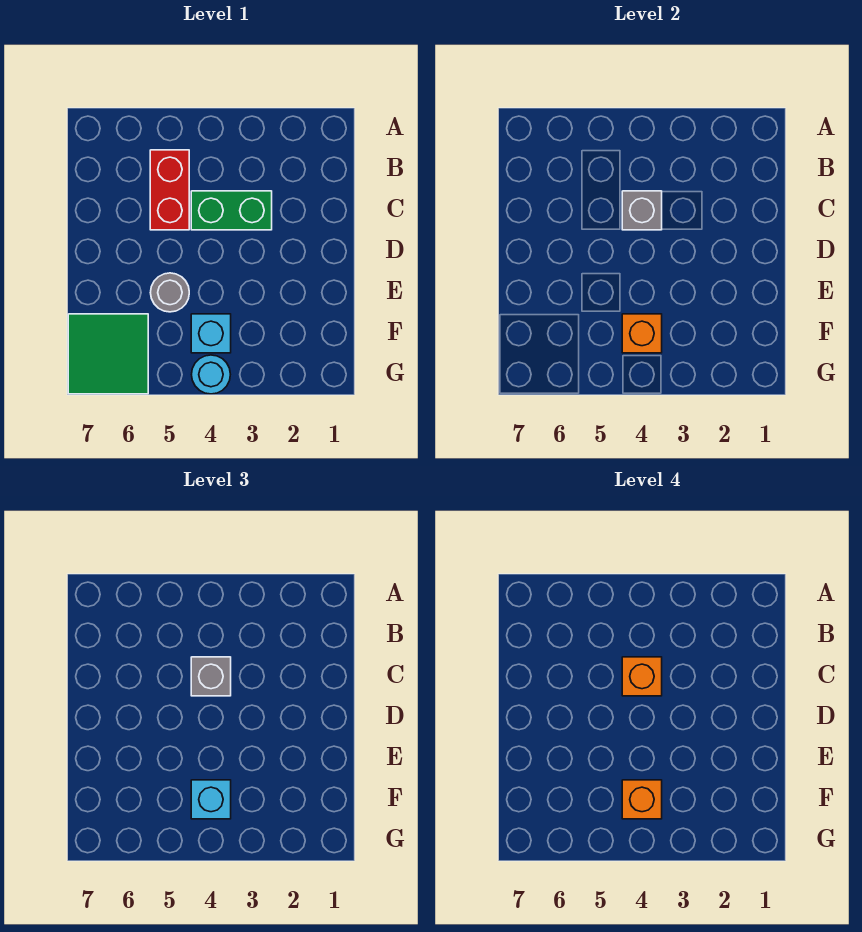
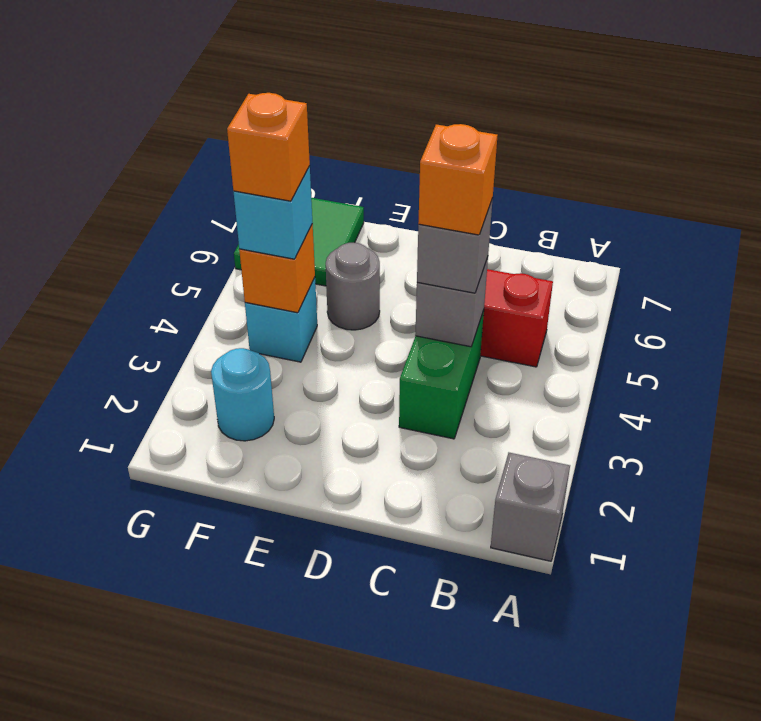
none -> grey brick A1 level 1
cyan round brick G4 level 1 -> cyan round brick F2 level 1

